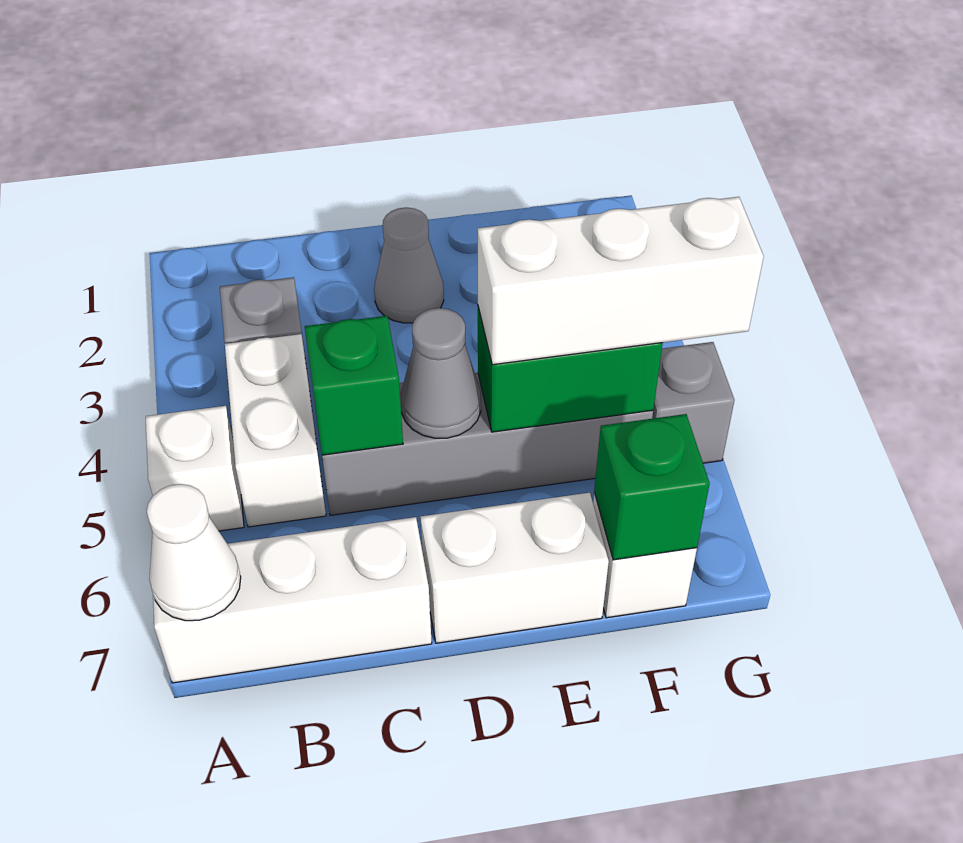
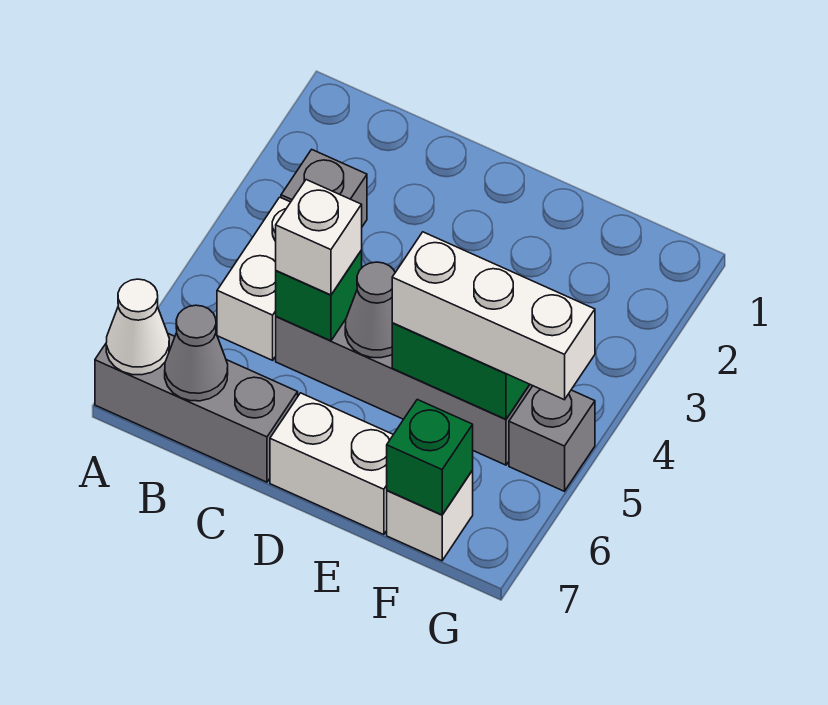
white brick A5 level 1 -> white brick C5 level 3
white brick A7:C7 level 1 -> grey brick A7:C7 level 1
grey cone D2 level 1 -> grey cone B7 level 2

